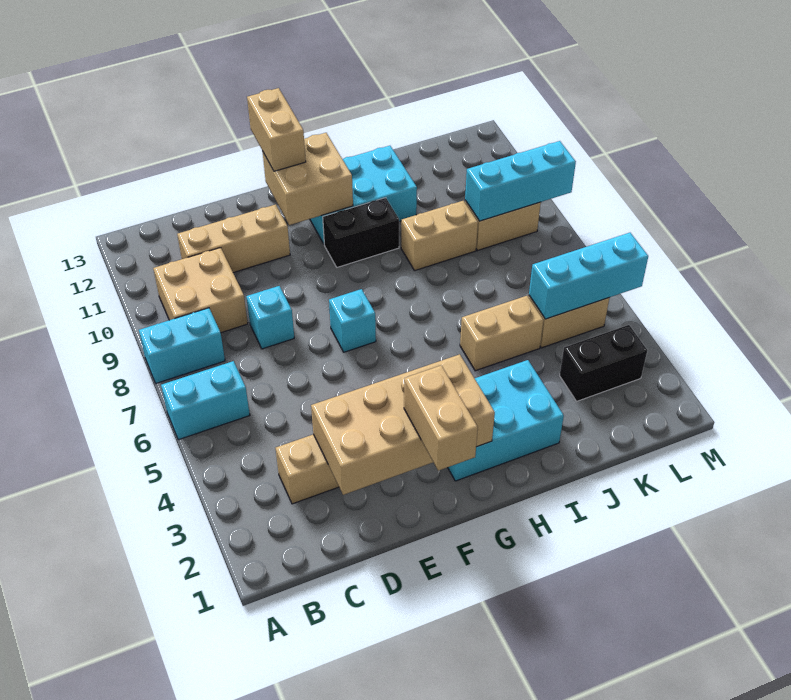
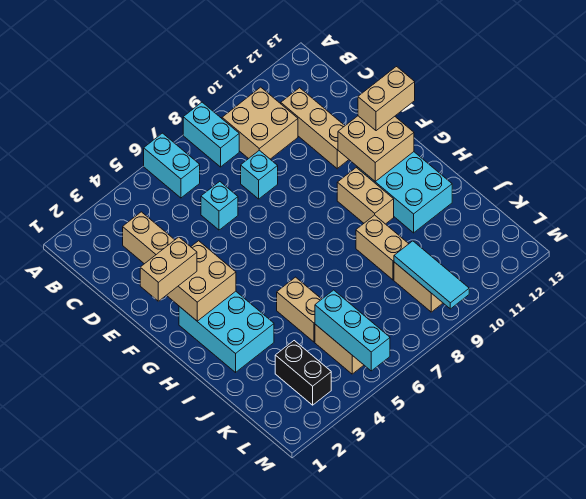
tan brick D2:G3 level 2 -> tan brick F2:G3 level 2
cyan brick F7 level 1 -> cyan brick D6 level 1
black brick G10:H10 level 1 -> tan brick G10:H10 level 1
cyan brick K9:M9 level 2 -> cyan tile K9:M9 level 2

